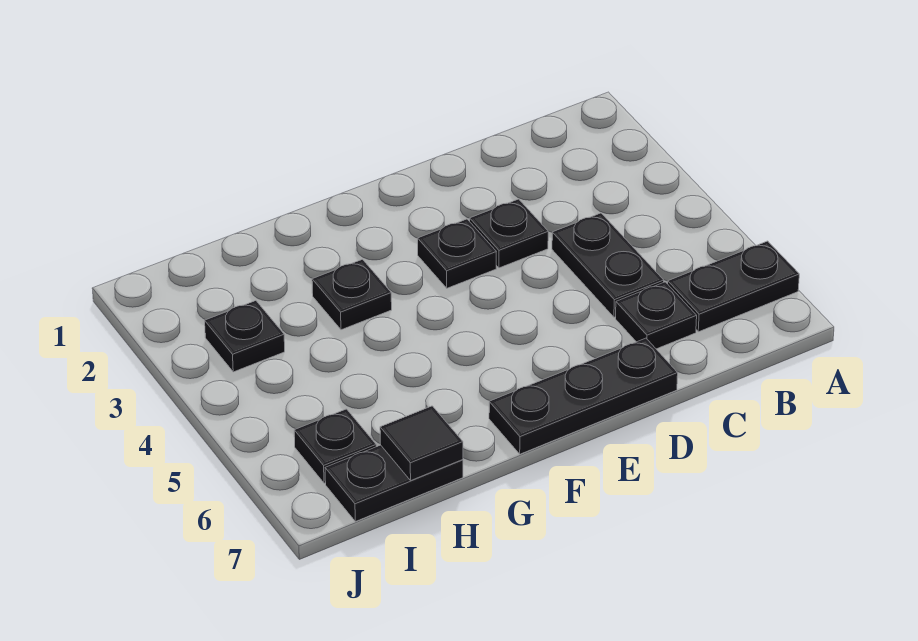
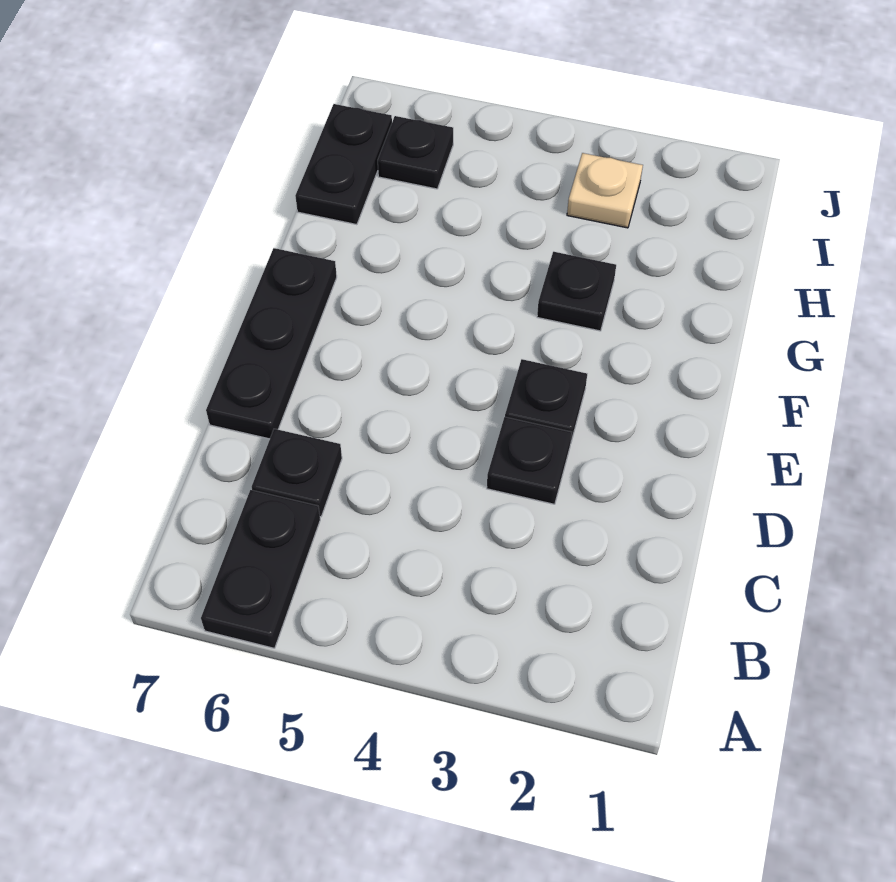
black plate C4:C5 level 1 -> none
black tile H7 level 2 -> none
black plate I3 level 1 -> tan plate I3 level 1

